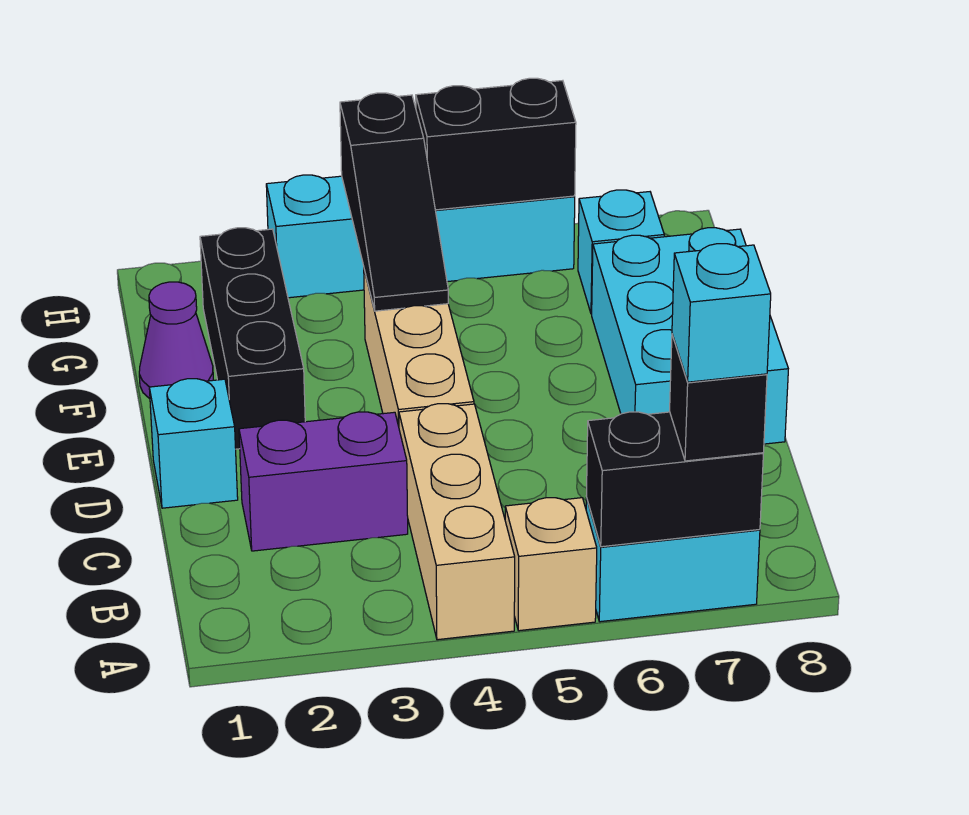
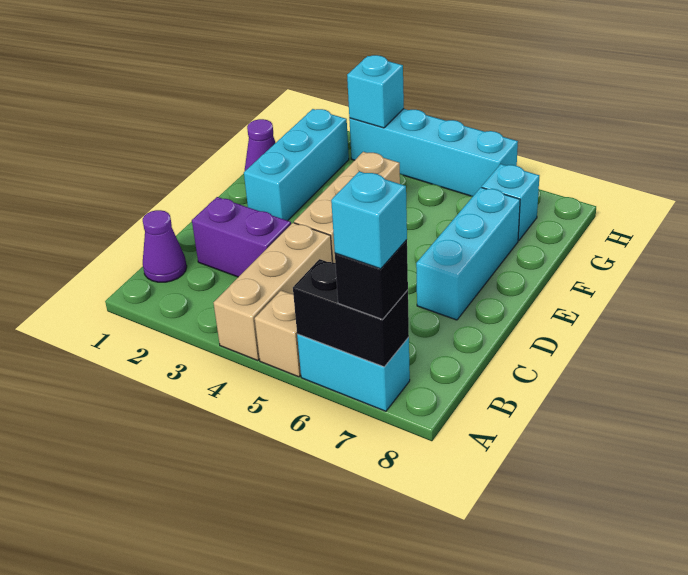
none -> purple cone B1 level 1
cyan brick D1 level 1 -> cyan brick H3 level 2
cyan brick D7:F8 level 1 -> cyan brick D7:F7 level 1
black brick E2:G2 level 1 -> cyan brick E2:G2 level 1
black slope F4:H4 level 2 top H -> none
black brick H5:H6 level 2 -> none

